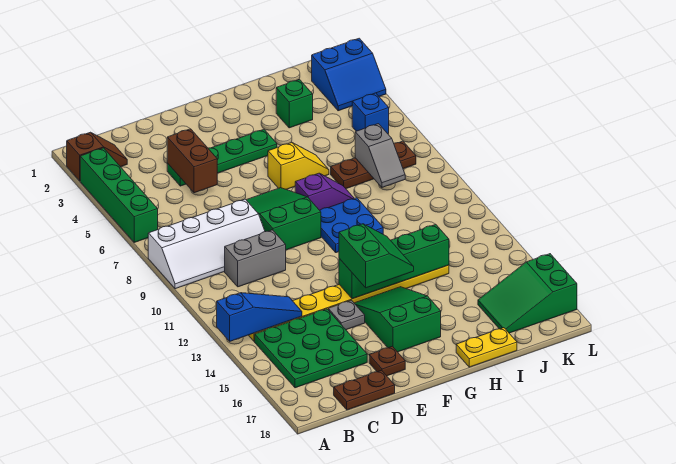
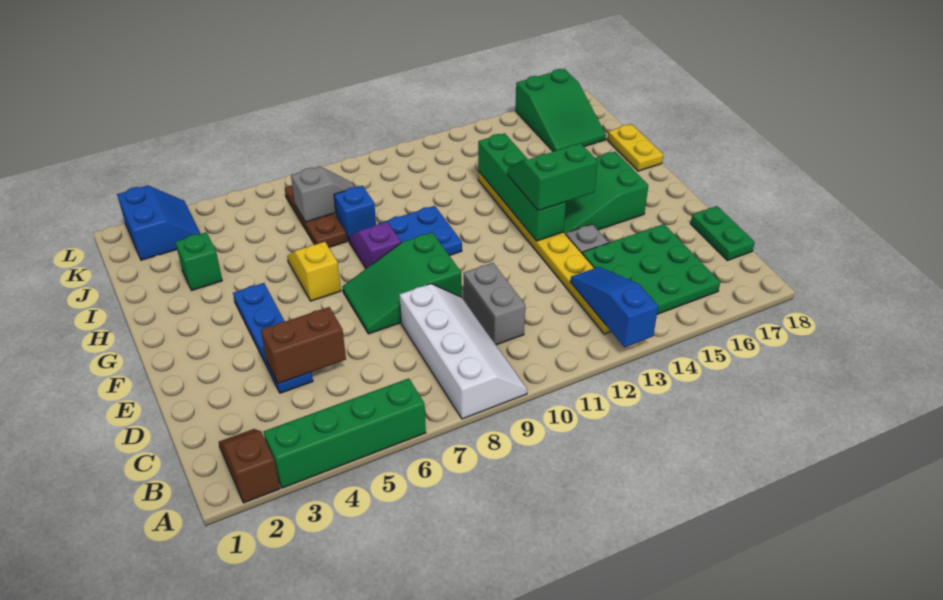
brown plate C18:D18 level 1 -> green plate C18:D18 level 1
green plate D4:G4 level 1 -> blue plate D4:G4 level 1
brown plate E17 level 1 -> none
blue brick K5 level 1 -> blue brick I8 level 1

